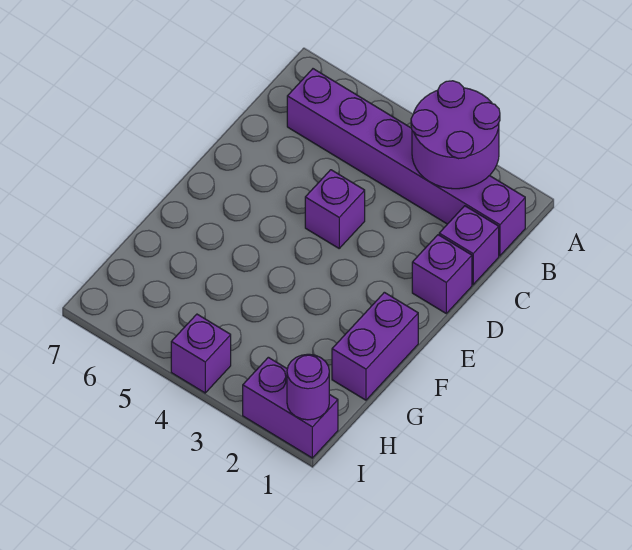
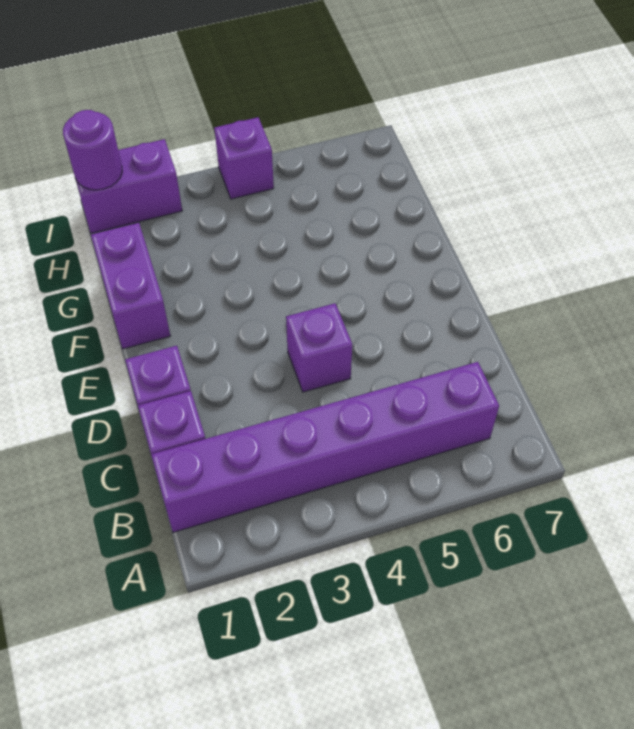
purple round brick A2:B3 level 2 -> none

